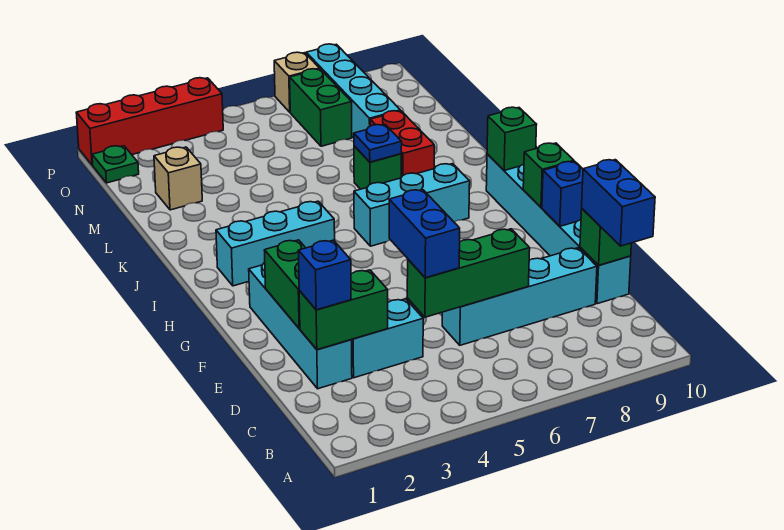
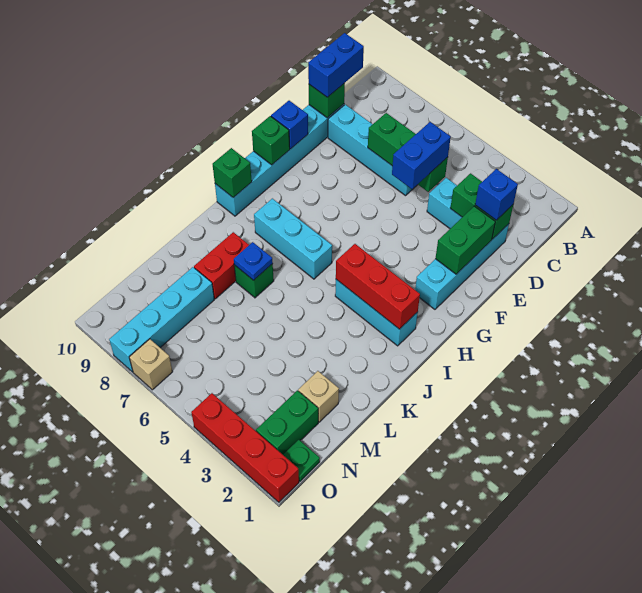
none -> red brick I2:I4 level 2
green brick N7:O7 level 1 -> green brick N2:O2 level 1

